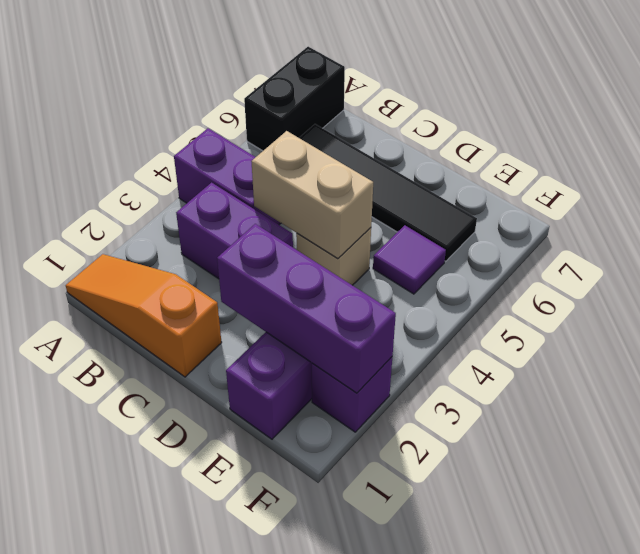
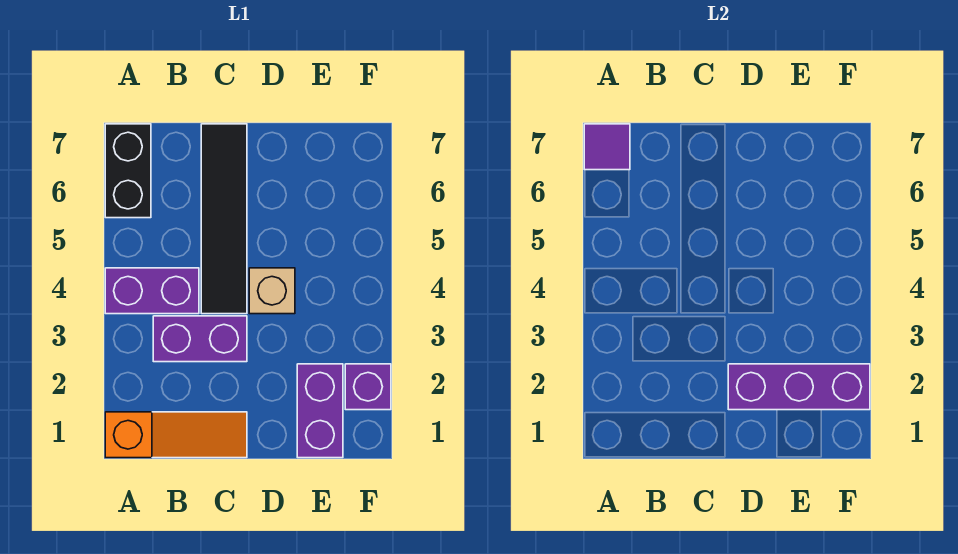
orange slope A1:C1 level 1 top C -> orange slope A1:C1 level 1 top A
black tile B6:E6 level 1 -> black tile C4:C7 level 1
tan brick C4:D4 level 2 -> none
purple tile E5 level 1 -> purple tile A7 level 2

